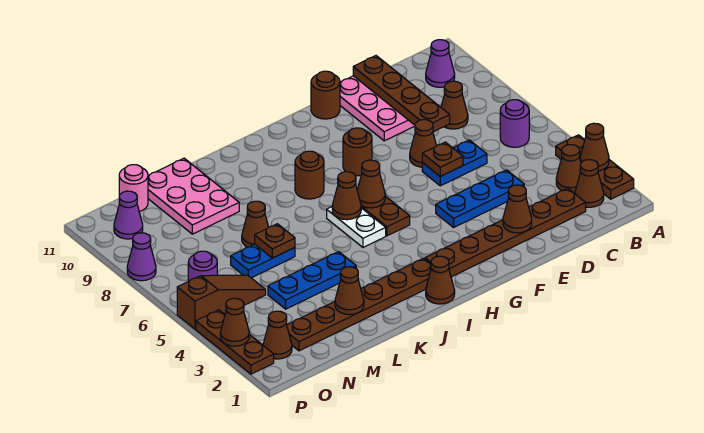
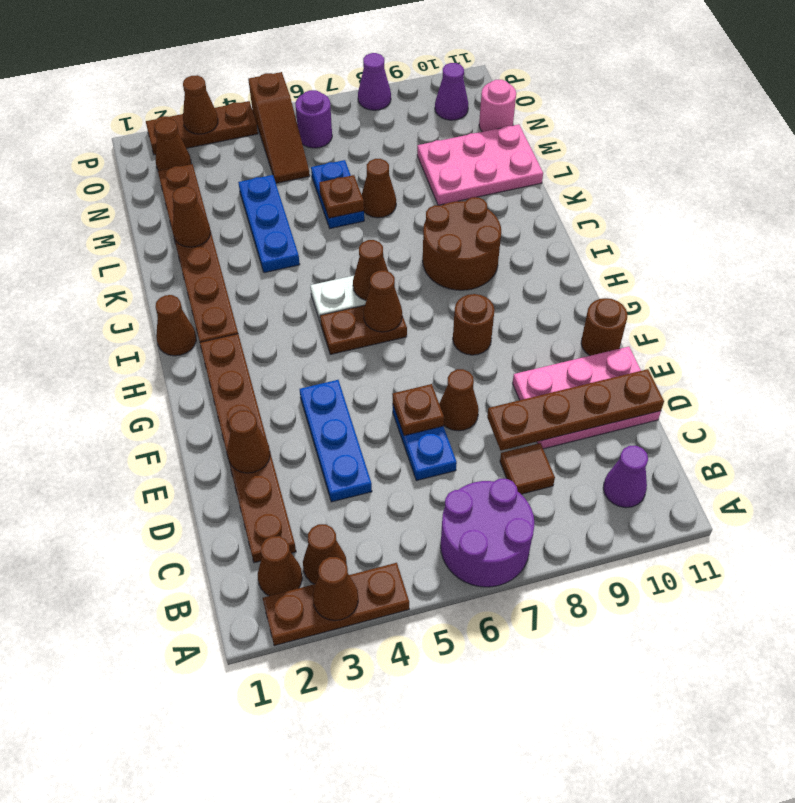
purple round brick B6 level 1 -> purple round brick A6:B7 level 1
brown cone C8 level 1 -> brown tile C8 level 1
brown round brick I8 level 1 -> brown round brick I8:J9 level 1

